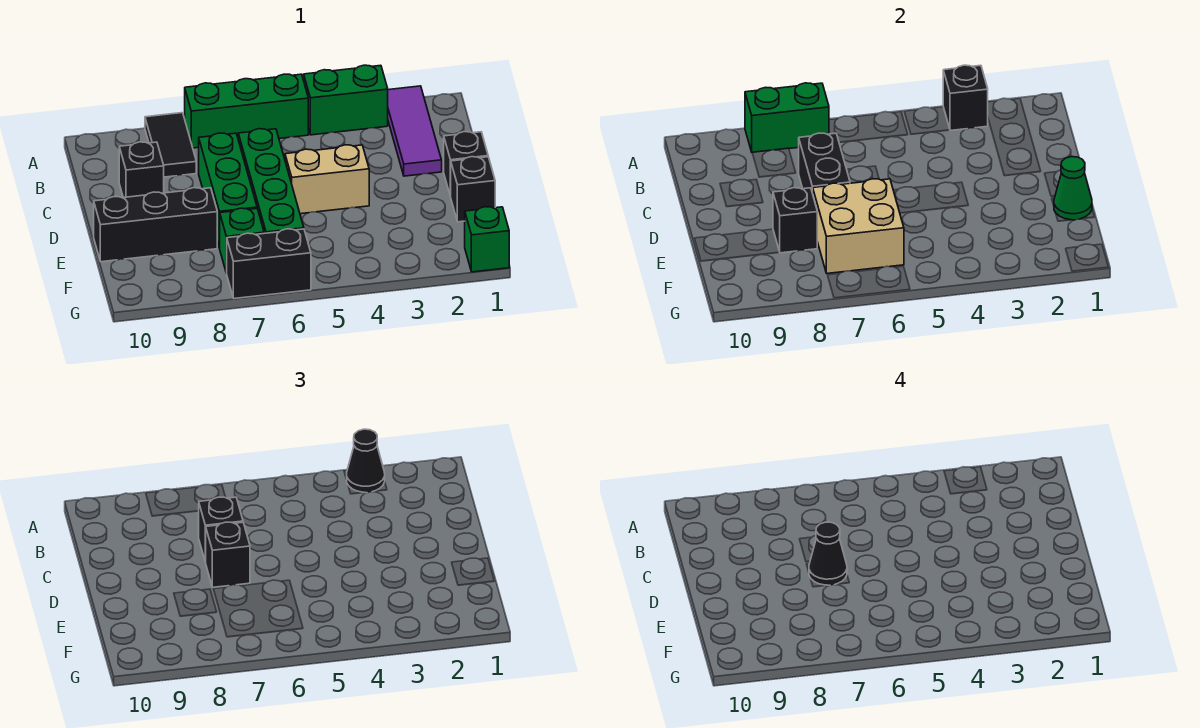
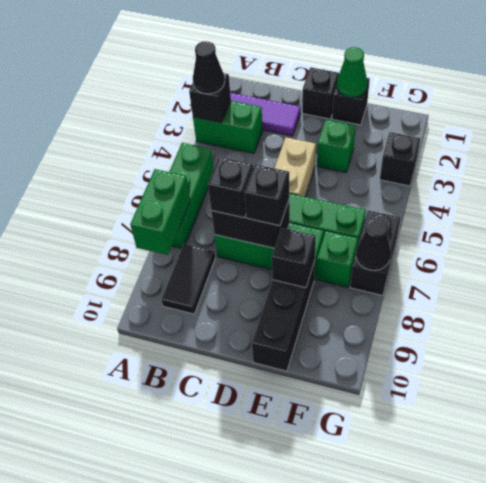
green brick A3:A4 level 1 -> green brick A3:B3 level 1
black tile A8:B8 level 1 -> black tile B8:B9 level 1
black brick C9 level 1 -> black brick G3 level 1
black cone D7 level 4 -> black cone G7 level 2
tan brick E6:F7 level 2 -> none
green brick G1 level 1 -> green brick E3 level 1

